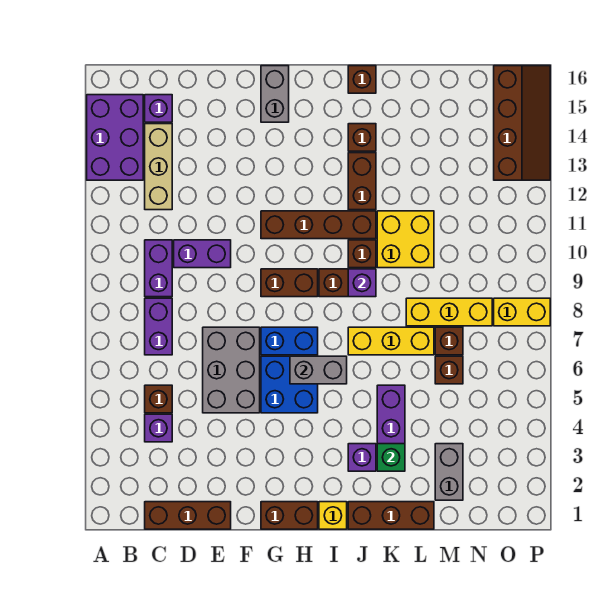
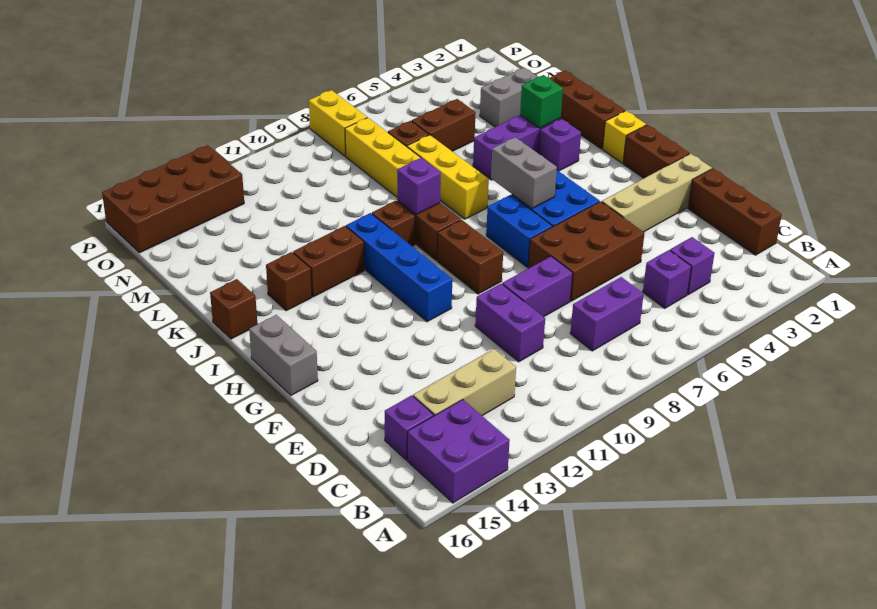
purple brick A13:B15 level 1 -> purple brick A14:B15 level 1
brown brick C5 level 1 -> purple brick C5 level 1
purple brick C9:C10 level 1 -> purple brick E8:E9 level 1
grey brick E5:F7 level 1 -> brown brick E5:F7 level 1
none -> tan brick F1:F4 level 1
brown brick G11:J11 level 1 -> blue brick G11:J11 level 1
grey brick G15:G16 level 1 -> grey brick G16:H16 level 1
yellow brick K10:L11 level 1 -> none
brown brick M6 level 1 -> brown brick M5:M6 level 1
brown slope O13:P16 level 1 top O -> brown brick O13:P16 level 1

